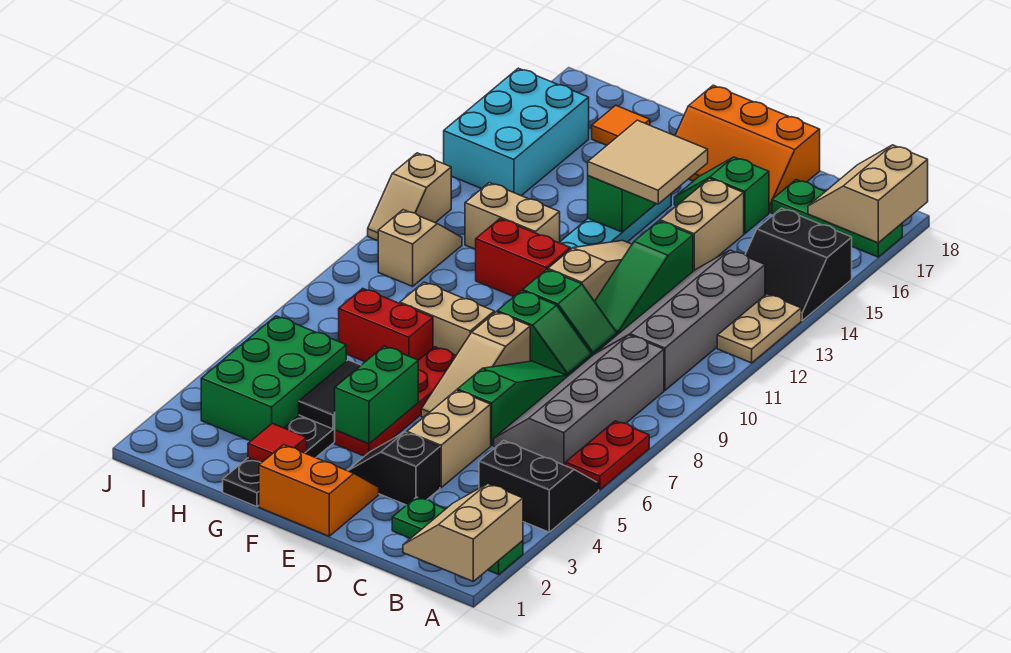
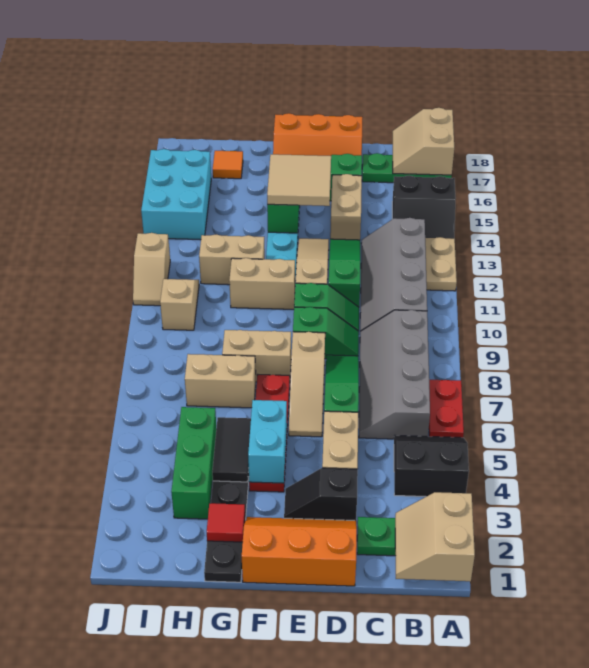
green slope D11:D13 level 1 top 13 -> green slope D11:D13 level 1 top 11
orange slope E1:F2 level 1 top 1 -> orange slope D1:F2 level 1 top 1
green brick F4:F5 level 2 -> cyan brick F4:F5 level 2
red brick F11:G11 level 1 -> tan brick F11:G11 level 1
red brick G7:H7 level 1 -> tan brick G7:H7 level 1
green brick H3:I5 level 1 -> green brick H3:H5 level 1

